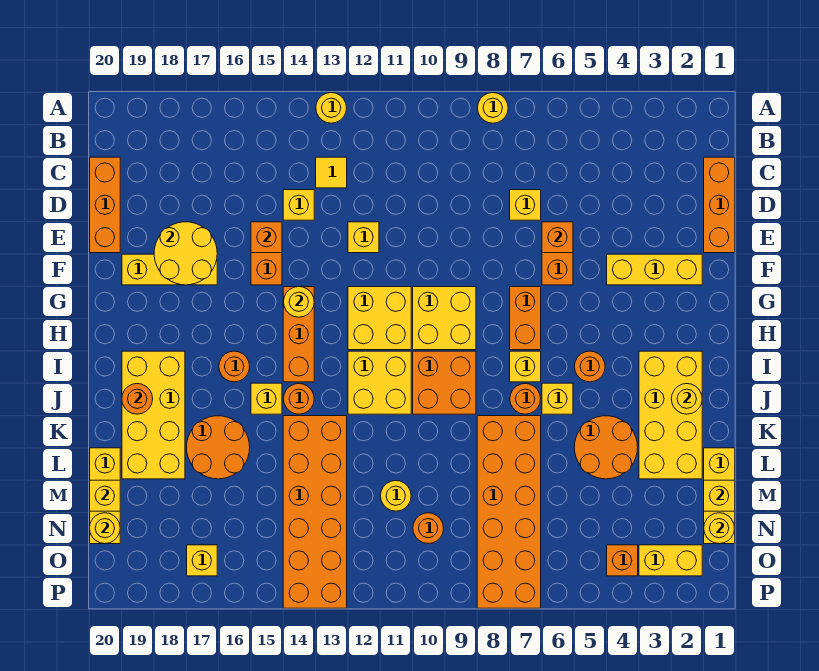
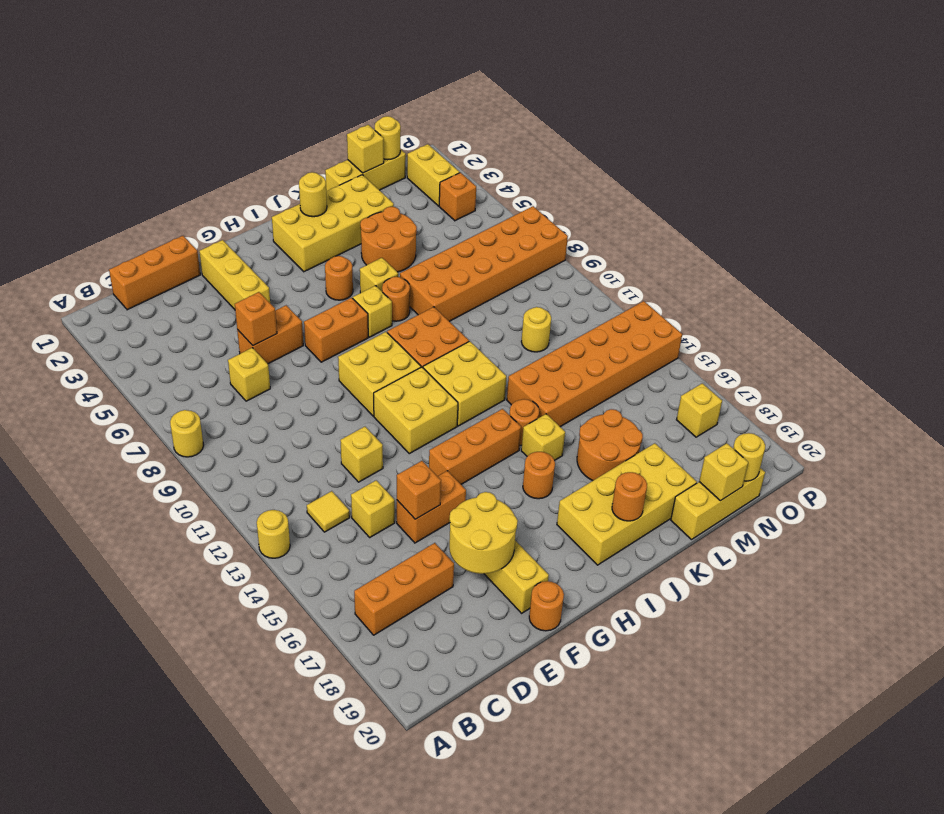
orange brick C20:E20 level 1 -> orange brick B17:D17 level 1
yellow round brick G14 level 2 -> none
orange round brick N10 level 1 -> orange round brick F20 level 1

